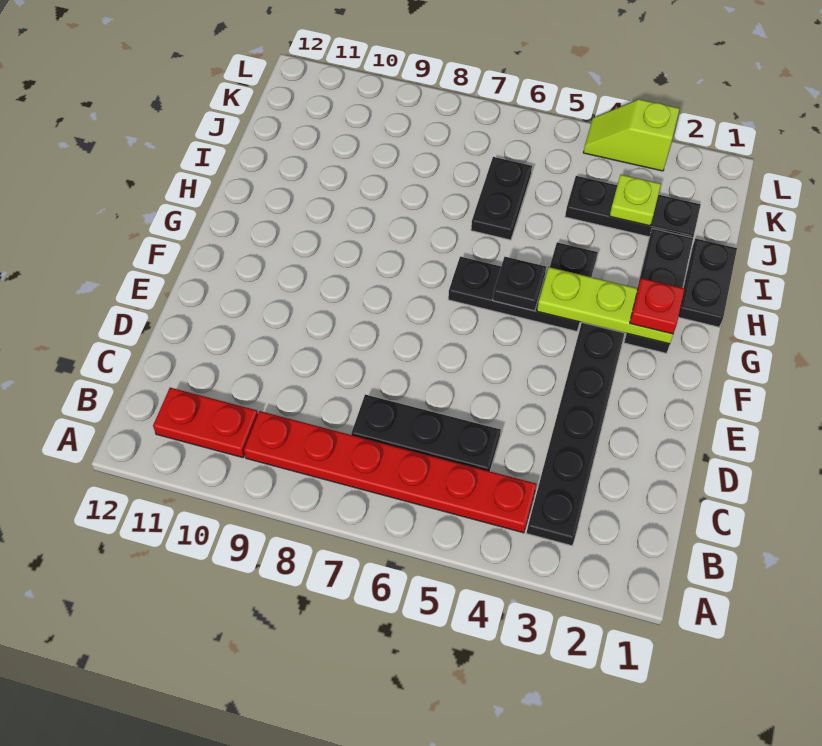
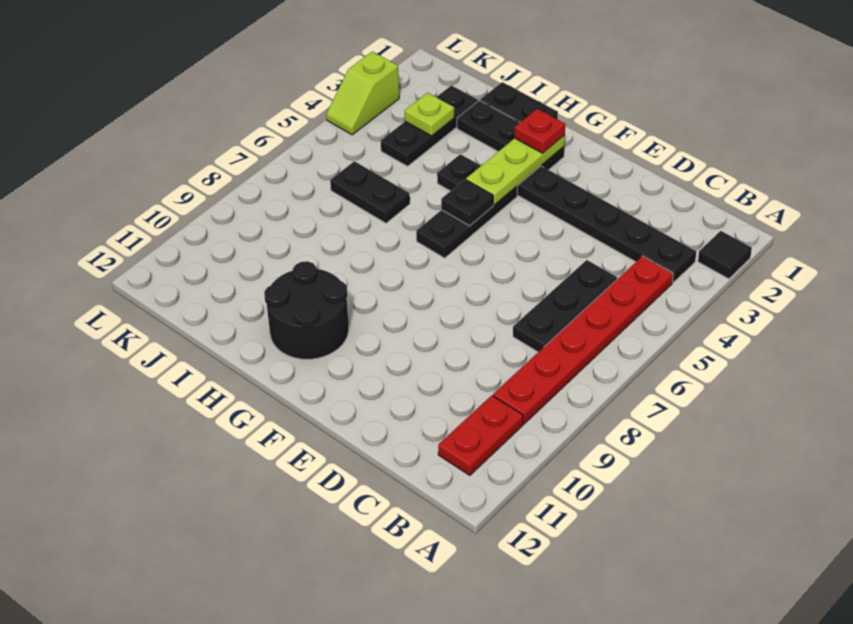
none -> black tile A2 level 1
none -> black round brick G10:H11 level 1

